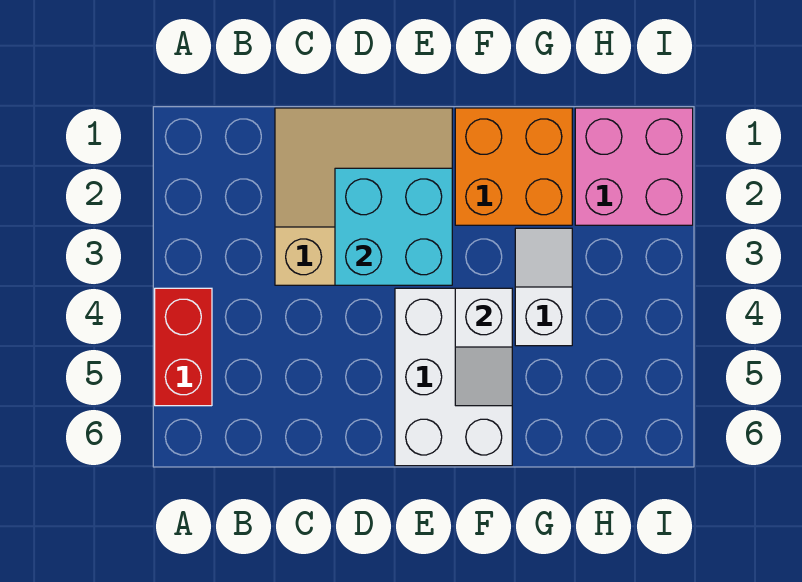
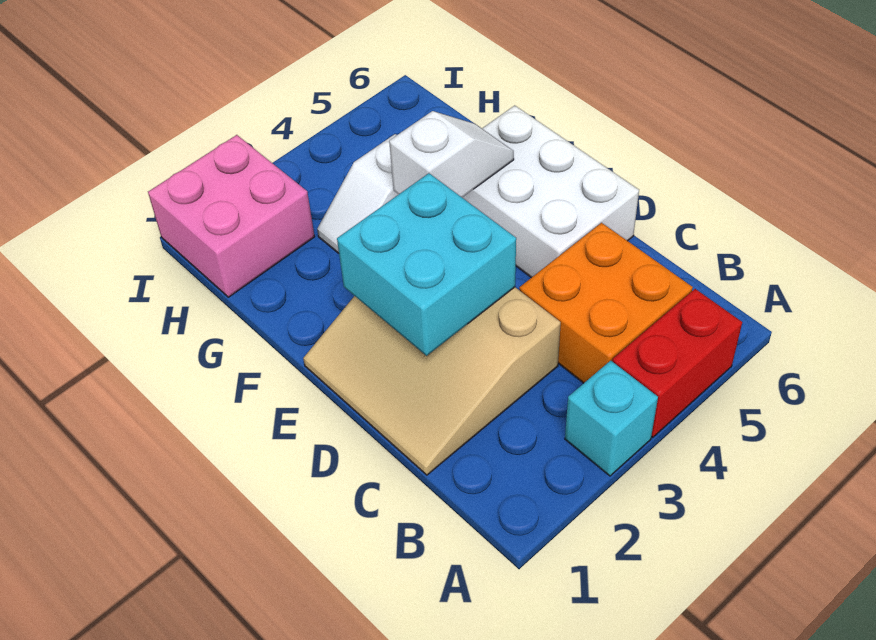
none -> cyan brick A3 level 1
white brick E4:F6 level 1 -> white brick D5:F6 level 1
orange brick F1:G2 level 1 -> orange brick B4:C5 level 1

